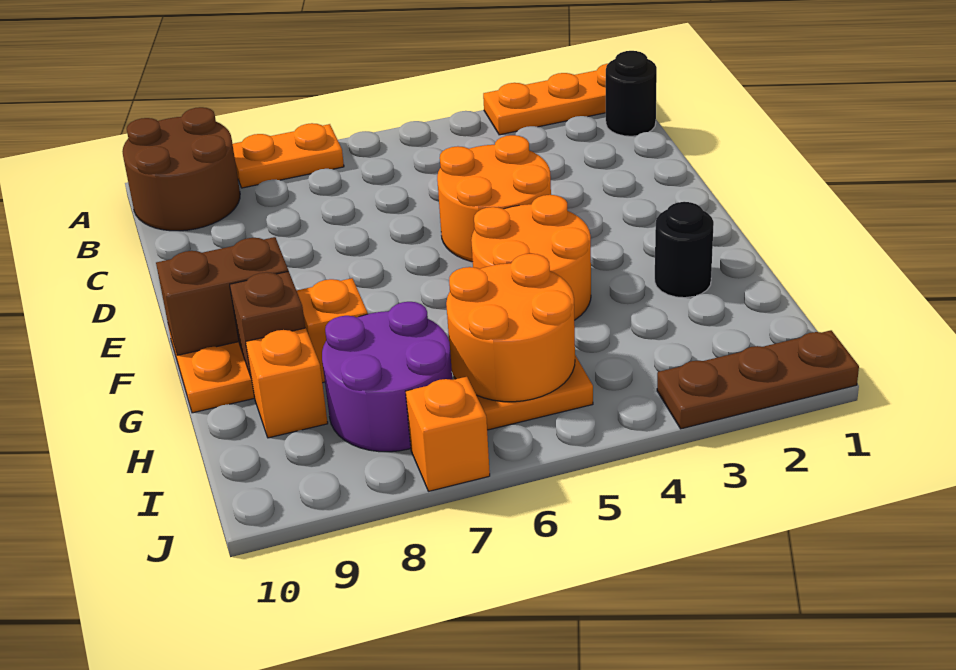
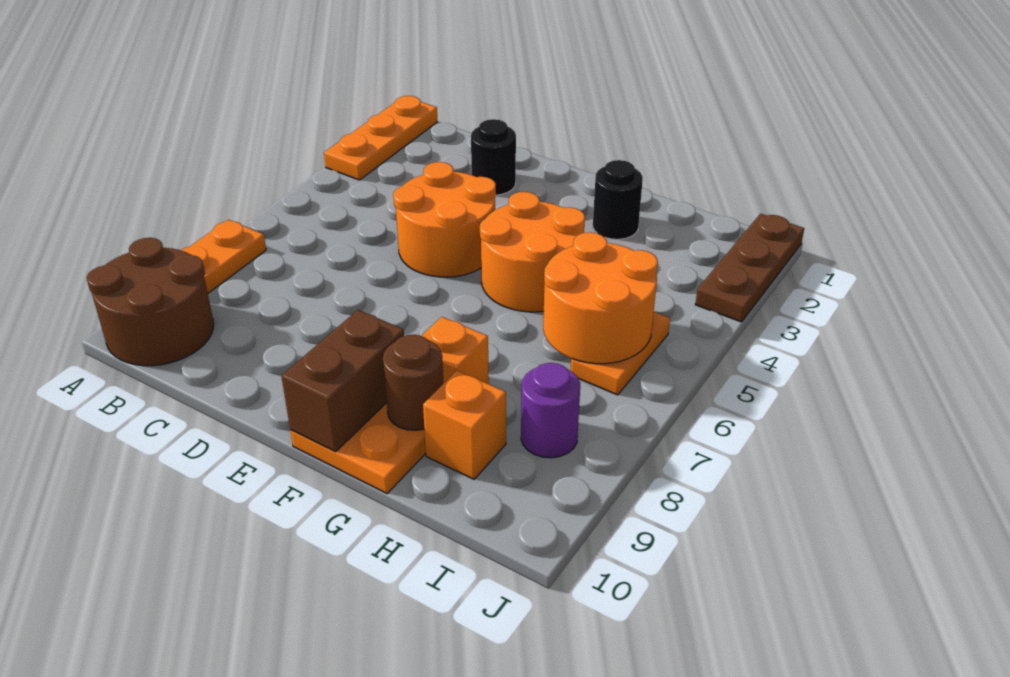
black round brick B1 level 1 -> black round brick D2 level 1
brown brick G9 level 2 -> brown round brick G9 level 2
purple round brick H7:I8 level 1 -> purple round brick I8 level 1
orange brick J7 level 1 -> none

